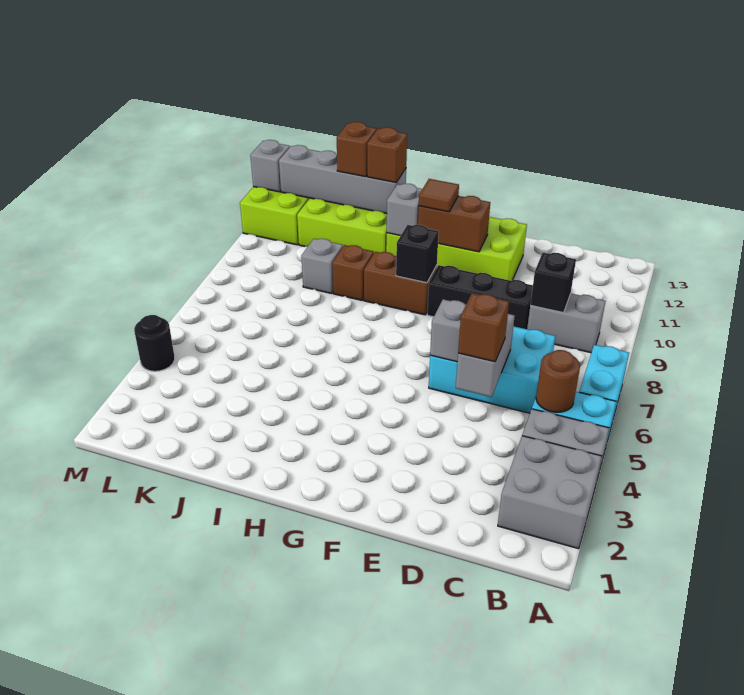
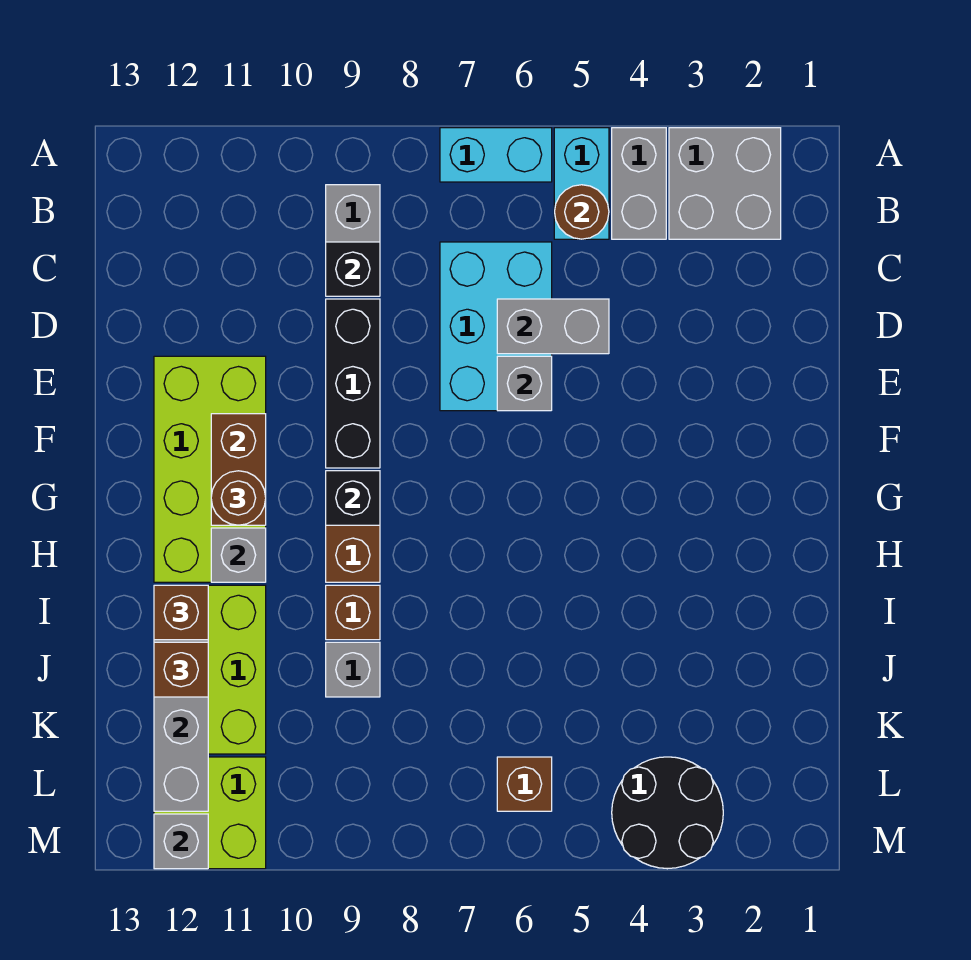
brown brick D5 level 3 -> brown brick L6 level 1
brown tile G11 level 3 -> brown round brick G11 level 3
black round brick M4 level 1 -> black round brick L3:M4 level 1

